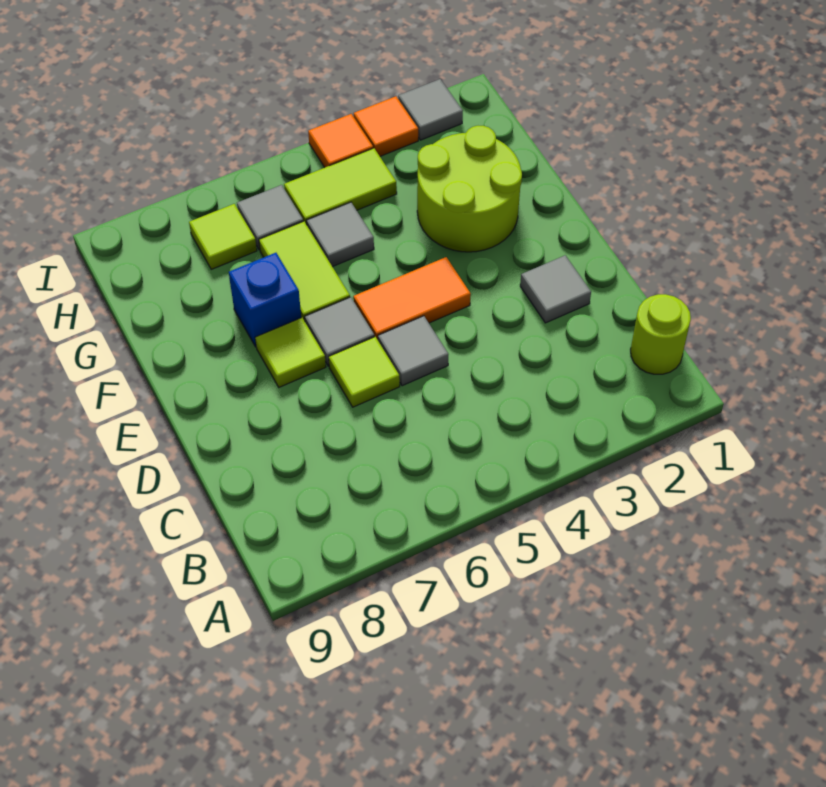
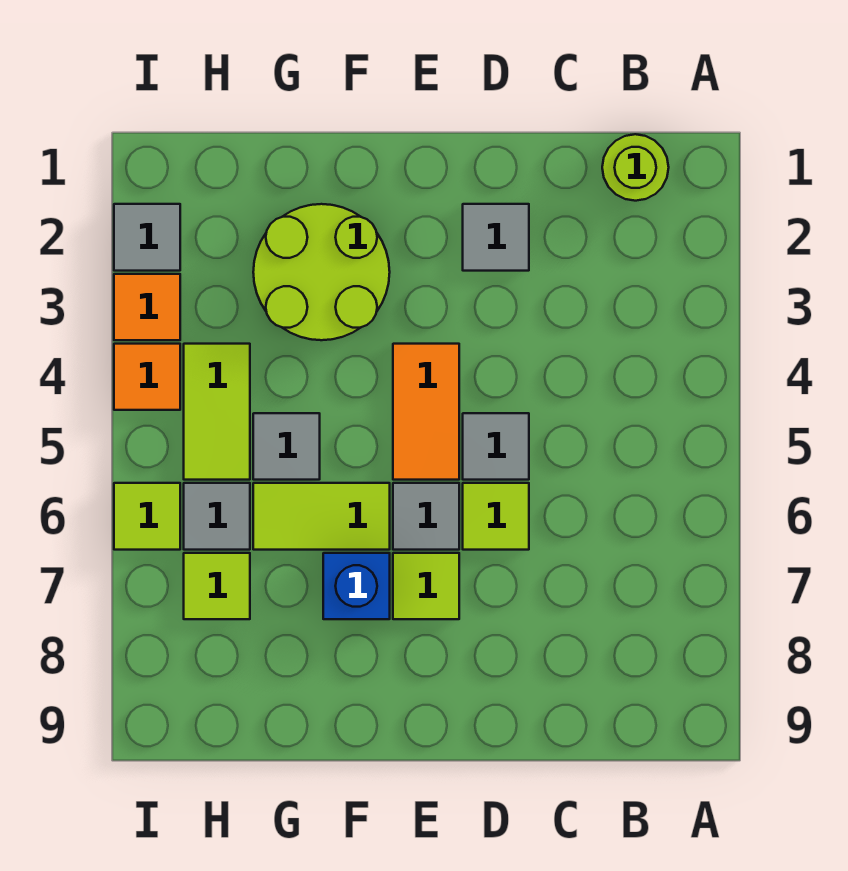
none -> lime tile I6 level 1

